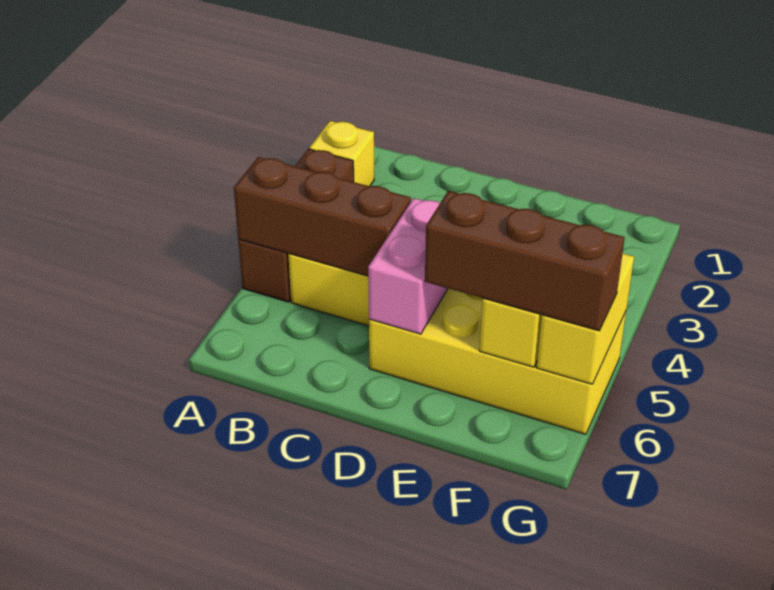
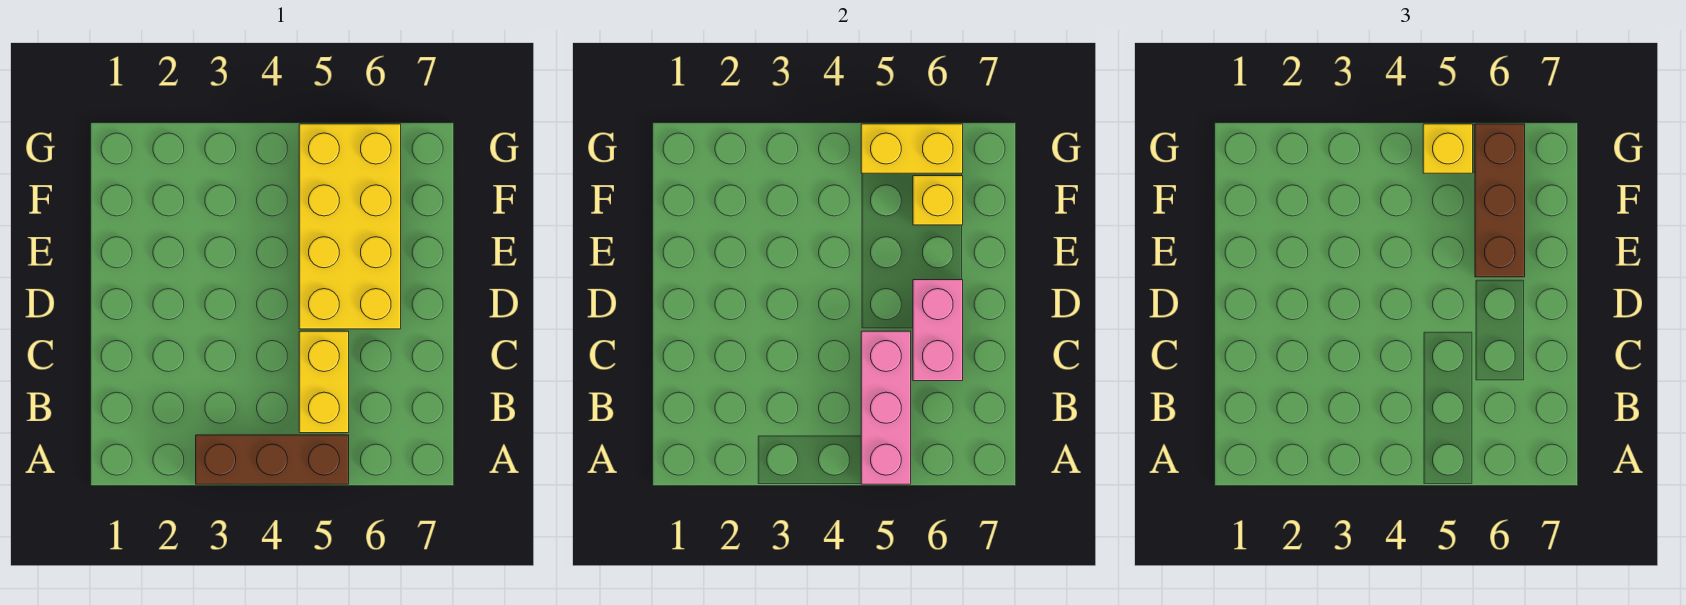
yellow brick A2 level 1 -> yellow brick G5 level 3
brown brick A5:C5 level 2 -> pink brick A5:C5 level 2
pink brick D5:D6 level 2 -> pink brick C6:D6 level 2

